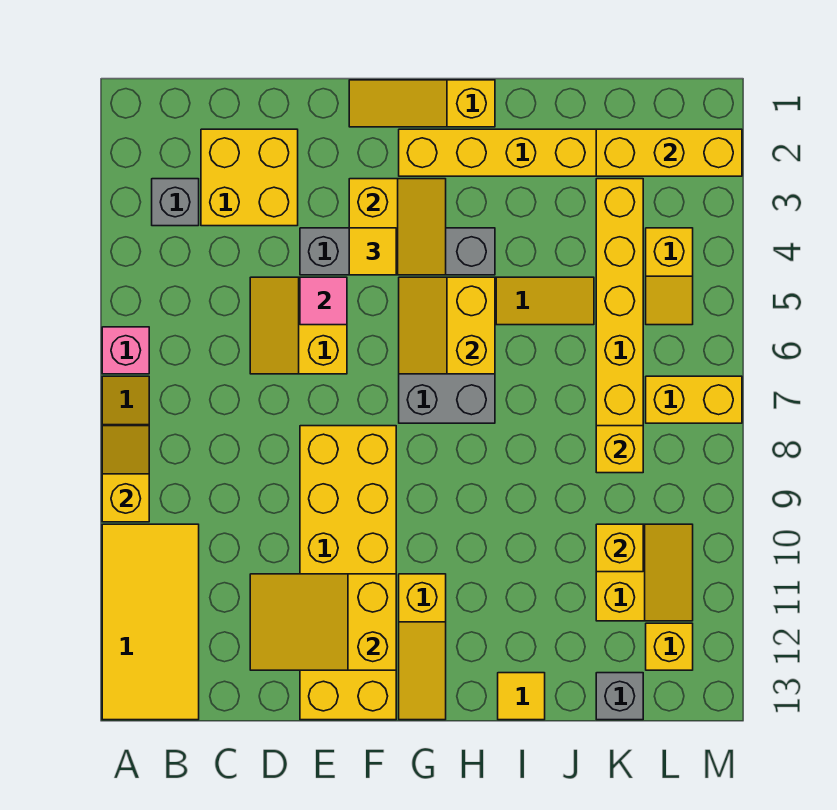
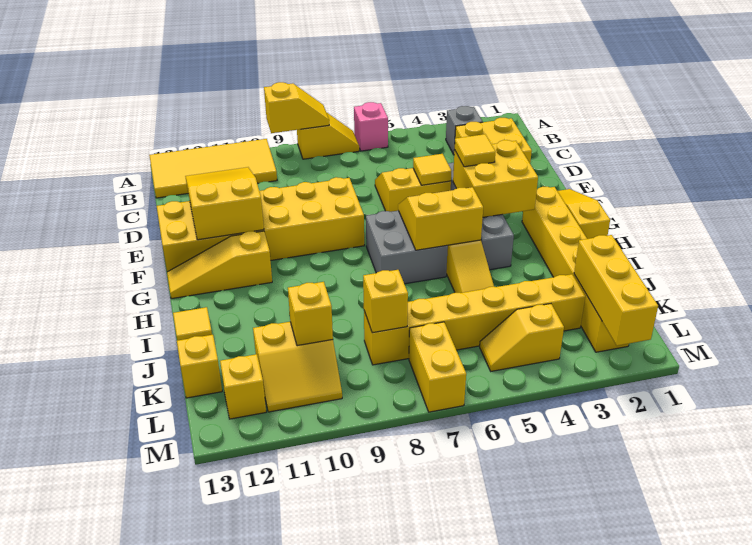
pink tile E5 level 2 -> yellow tile E5 level 2
yellow slope F3:G4 level 2 top F -> yellow brick F3:G4 level 2
grey brick K13 level 1 -> yellow brick K13 level 1

